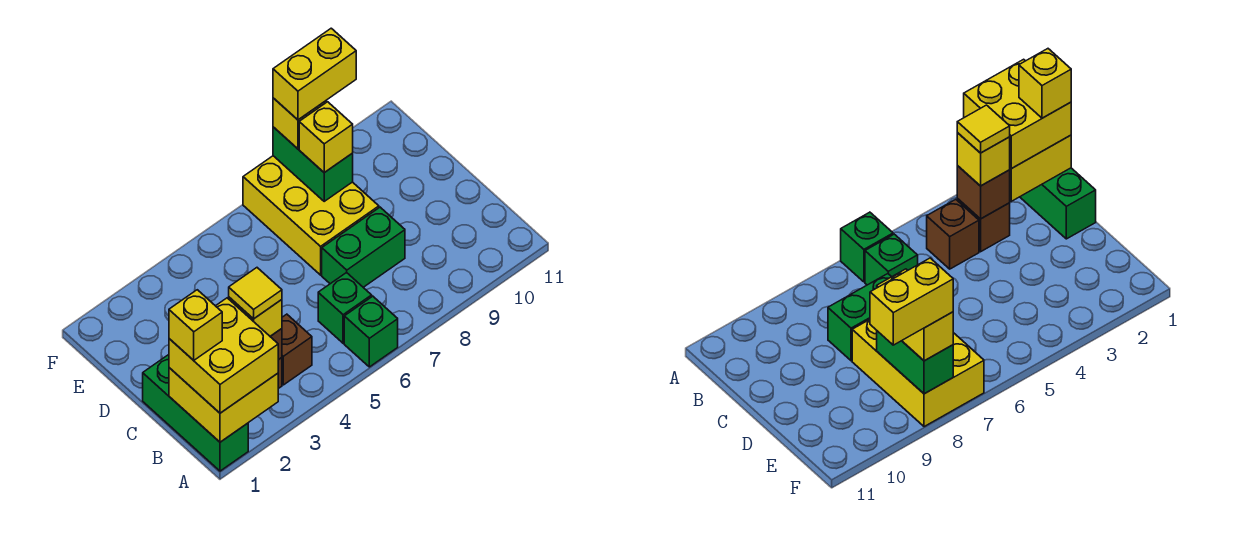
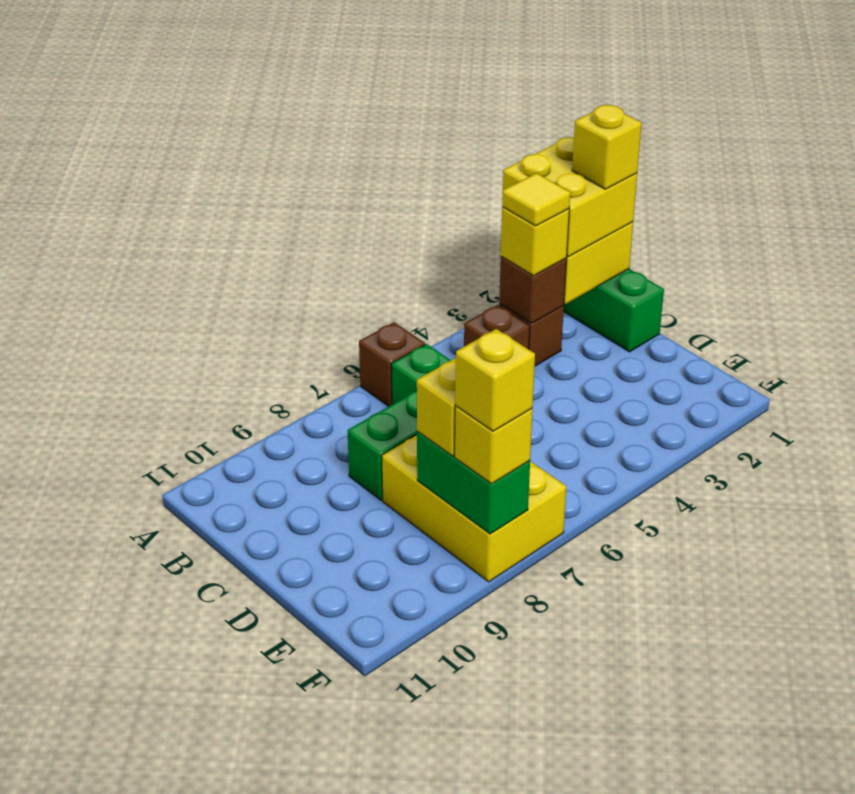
green brick A6 level 1 -> brown brick A6 level 1
yellow brick F8:F9 level 4 -> yellow brick F8 level 4

